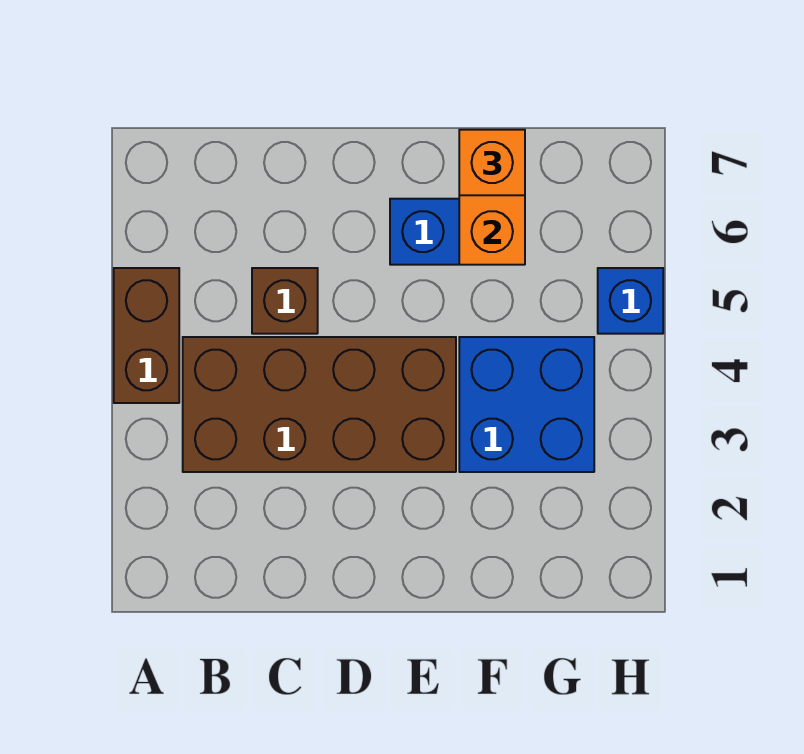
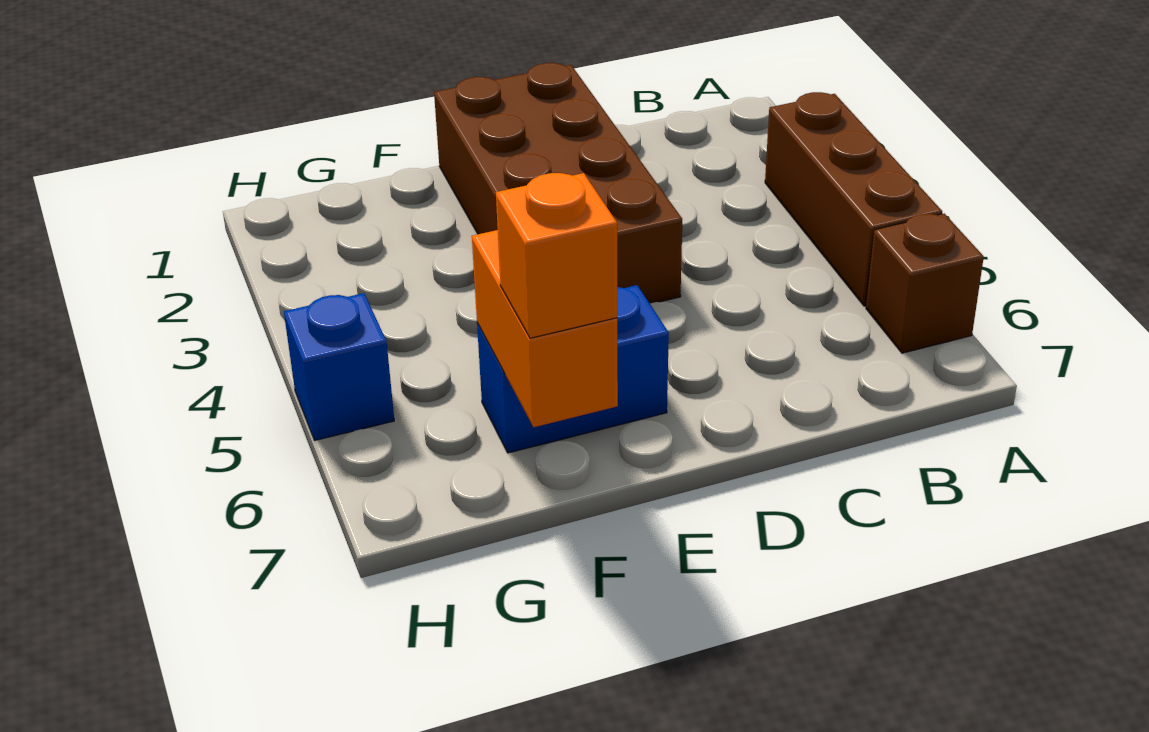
brown brick A4:A5 level 1 -> brown brick A3:A5 level 1
brown brick B3:E4 level 1 -> brown brick D1:E4 level 1
brown brick C5 level 1 -> brown brick A6 level 1
blue brick F3:G4 level 1 -> none

